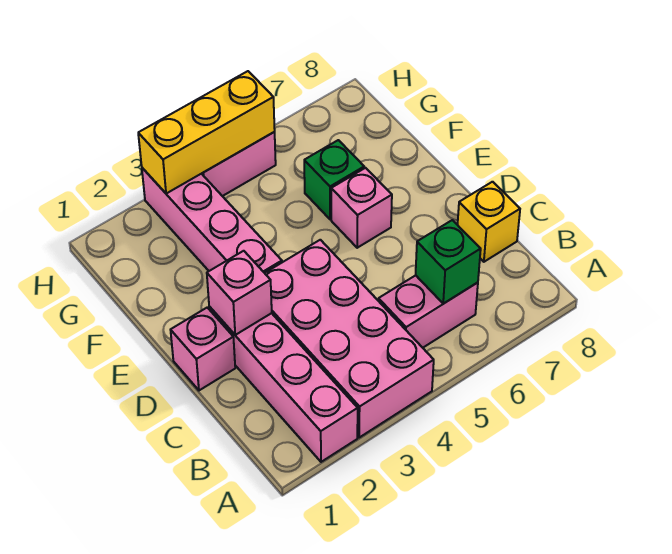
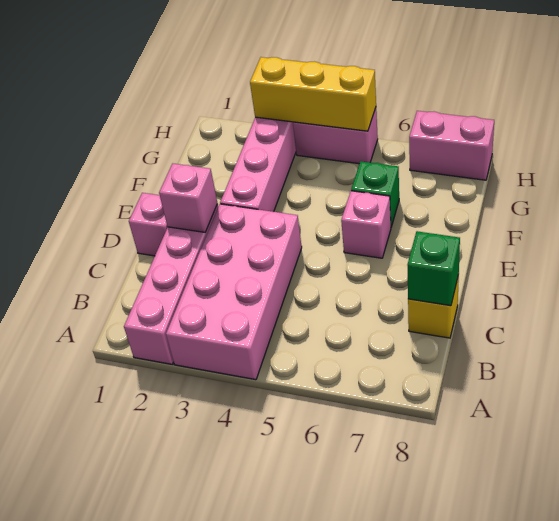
pink brick B5:B6 level 1 -> pink brick H7:H8 level 1
green brick B6 level 2 -> green brick C8 level 2

